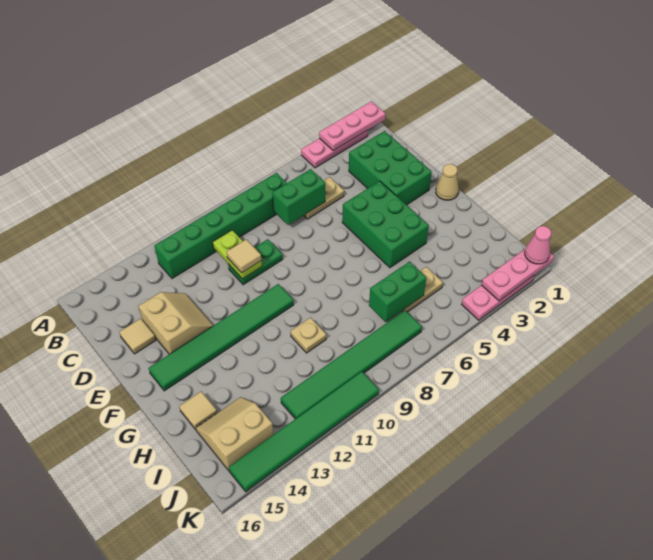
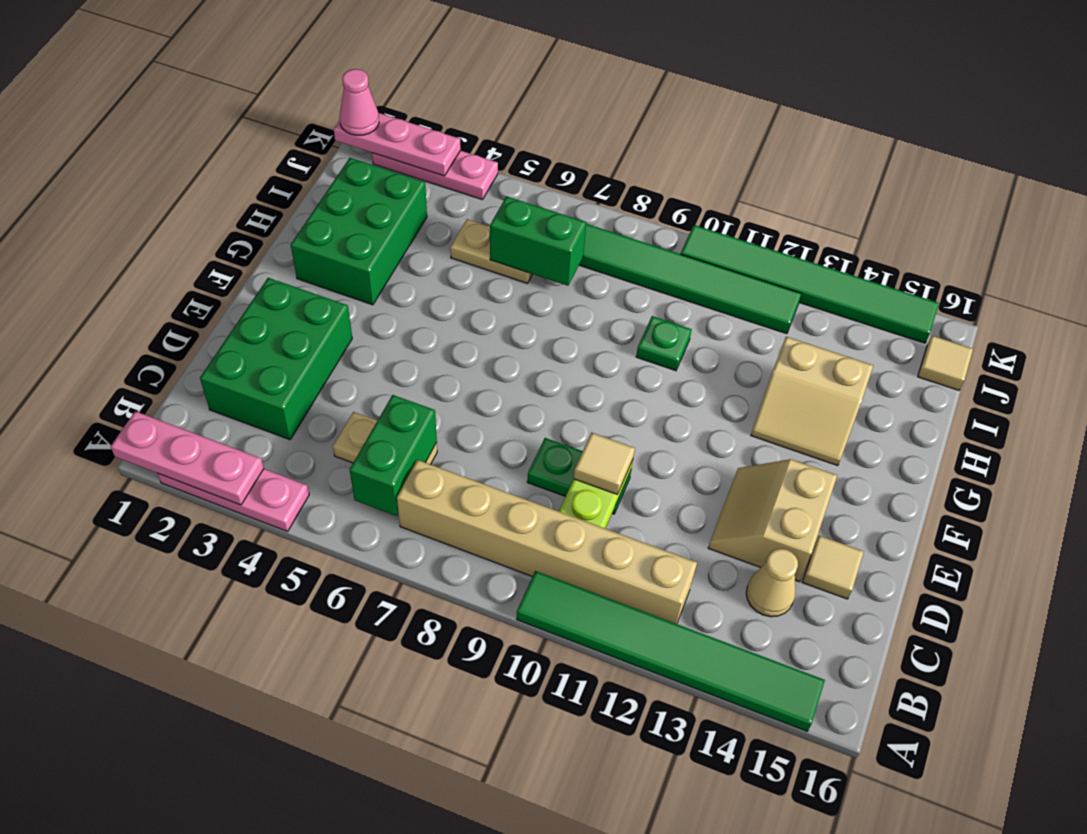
green brick B7:B12 level 1 -> tan brick B7:B12 level 1
green brick C6:C7 level 2 -> green brick B6:C6 level 2
green brick E4:G5 level 1 -> green brick G2:I3 level 1
tan cone F1 level 1 -> tan cone C14 level 1
green tile F10:F15 level 1 -> green tile A10:A15 level 1
tan plate H10 level 1 -> green plate H10 level 1
tan tile H15 level 1 -> tan tile J16 level 1
tan slope I14:J15 level 1 top J -> tan slope G13:H14 level 1 top H

